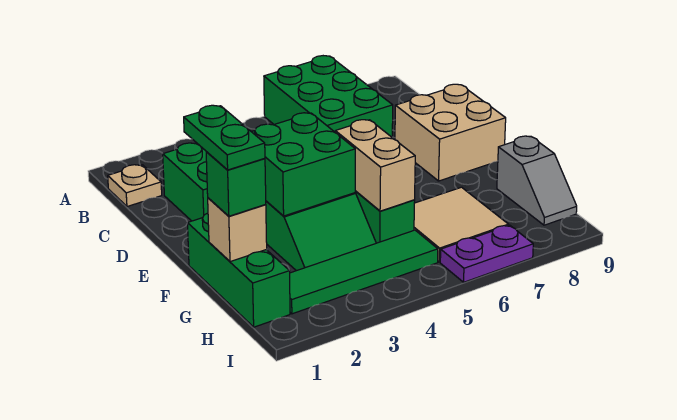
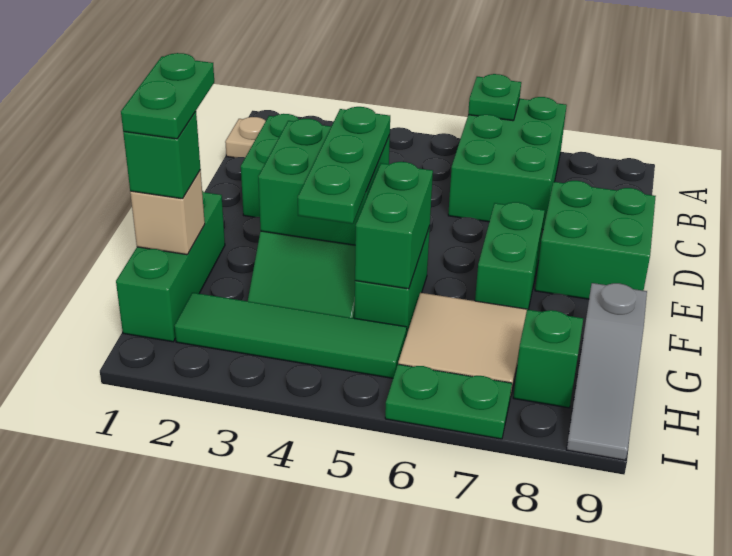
none -> green plate A6 level 2
tan brick D8:E9 level 1 -> green brick D8:E9 level 1
none -> green plate E4:G4 level 3
none -> green brick E7:F7 level 1
tan brick F5:G5 level 2 -> green brick F5:G5 level 2
grey slope G9:H9 level 1 top G -> grey slope G9:I9 level 1 top G
none -> green brick H8 level 1
purple plate I6:I7 level 1 -> green plate I6:I7 level 1

